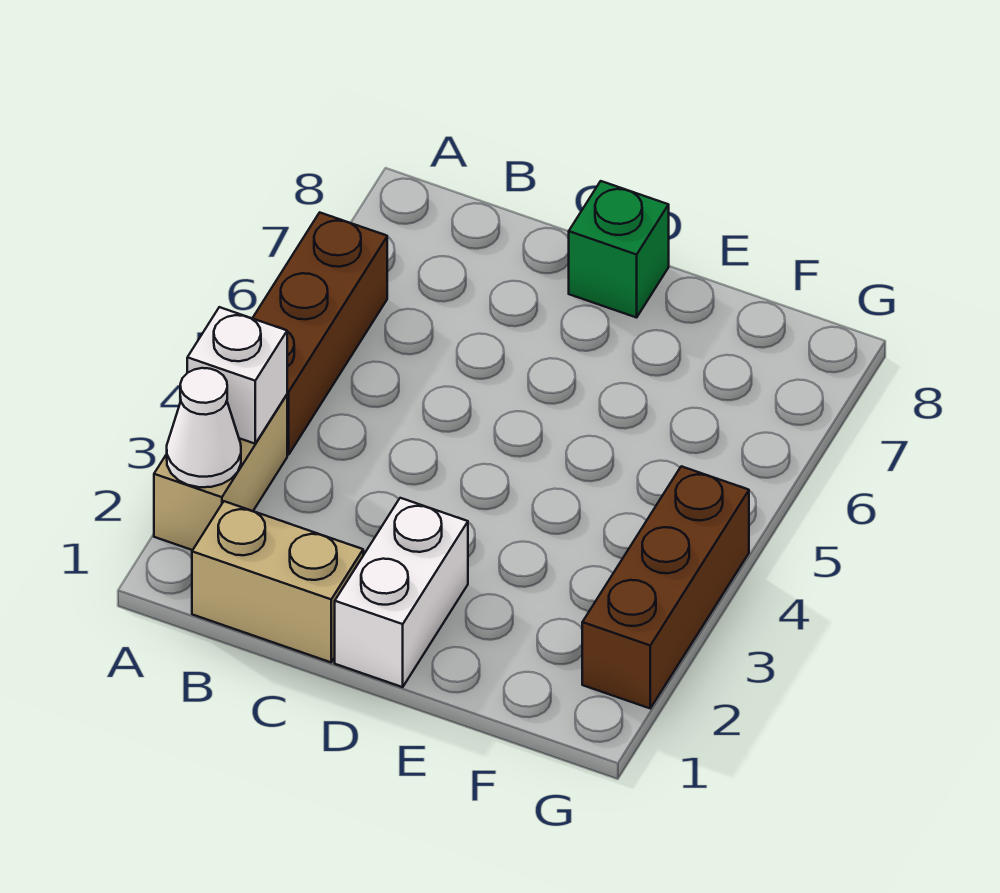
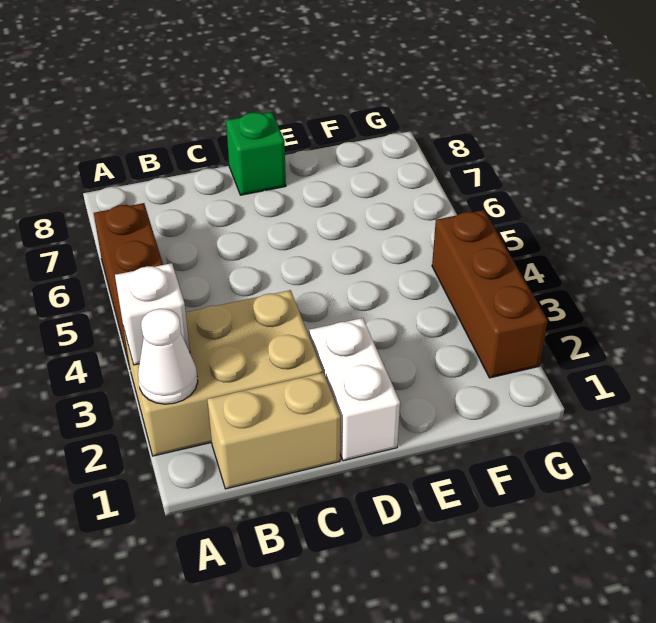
tan brick A2:A3 level 1 -> tan brick A2:C3 level 1

